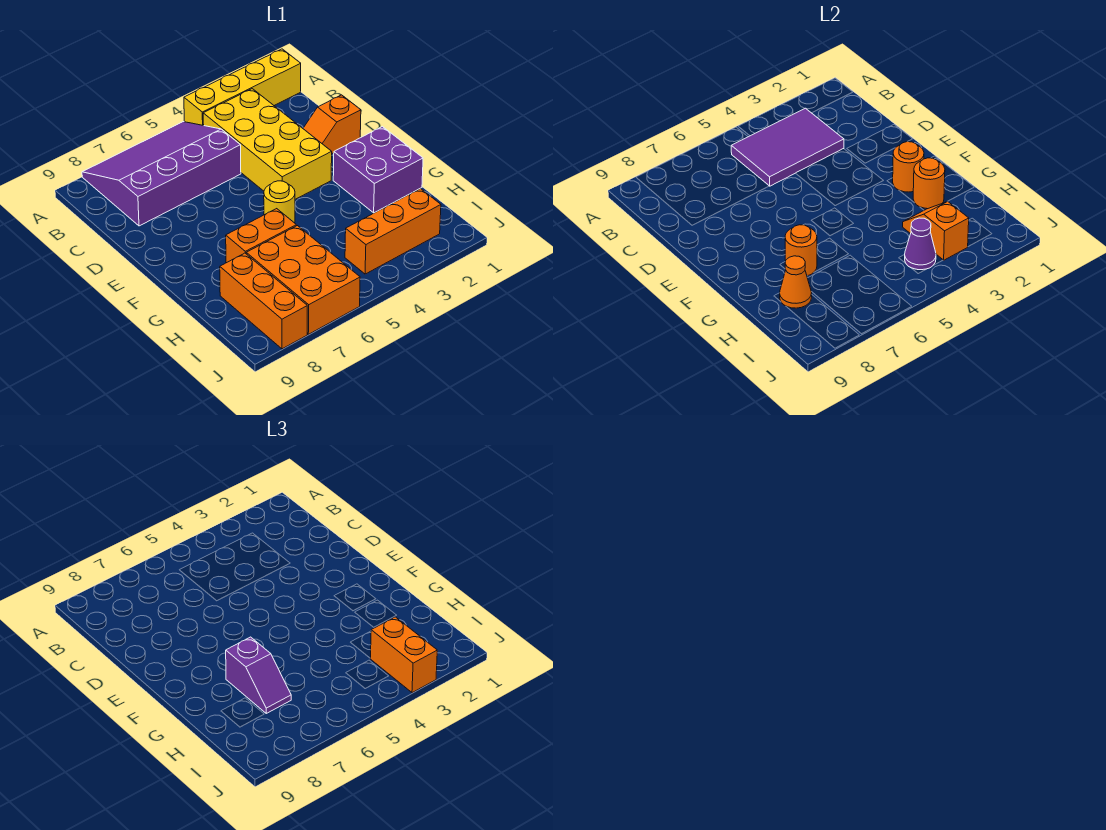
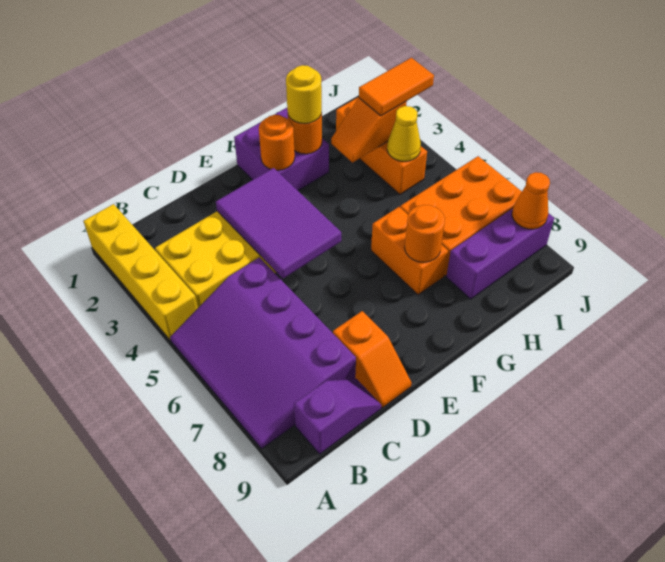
purple tile B3:C5 level 2 -> purple tile D3:E5 level 2
orange slope D1:D2 level 1 top 1 -> orange slope D8:D9 level 1 top 8
yellow round brick F5 level 1 -> yellow round brick G2 level 3
purple slope G7:H7 level 3 top G -> purple slope B9:C9 level 1 top B
orange brick H8:J8 level 1 -> purple brick H8:J8 level 1
orange cone H8 level 2 -> orange cone J8 level 2
orange brick I3:J3 level 3 -> orange tile I3:J3 level 3
purple cone I4 level 2 -> yellow cone I4 level 2

